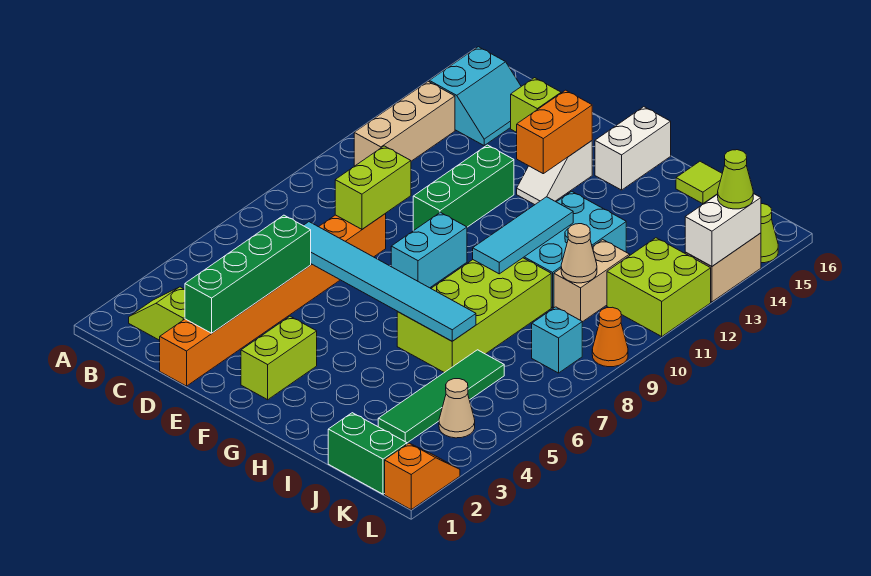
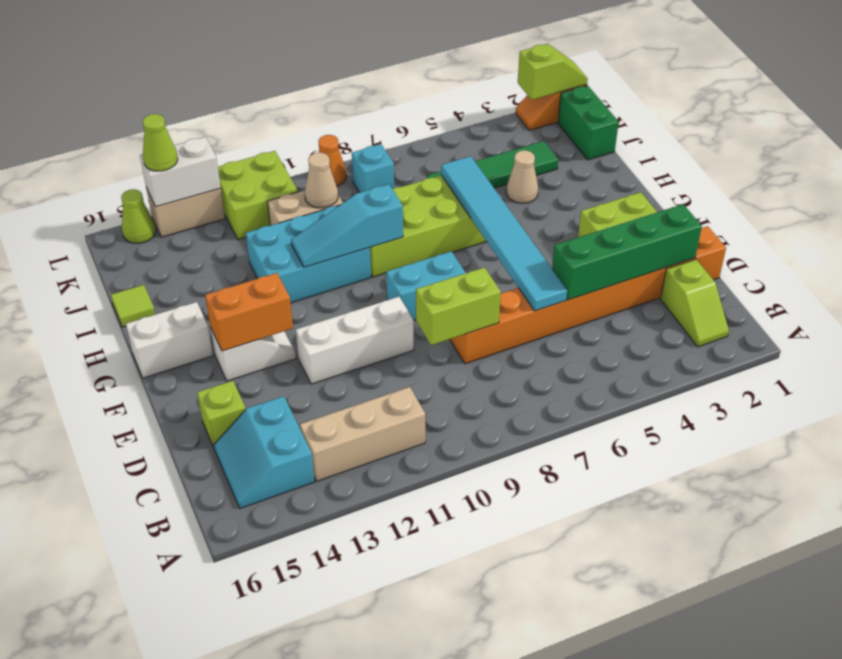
cyan slope B14:C15 level 1 top B -> cyan slope B14:C15 level 1 top 14
green brick E10:E12 level 1 -> white brick E10:E12 level 1
cyan tile H9:H11 level 2 -> cyan slope H9:H11 level 2 top 9
tan cone K4 level 1 -> tan cone I4 level 1
none -> lime slope L1:L2 level 2 top 2

